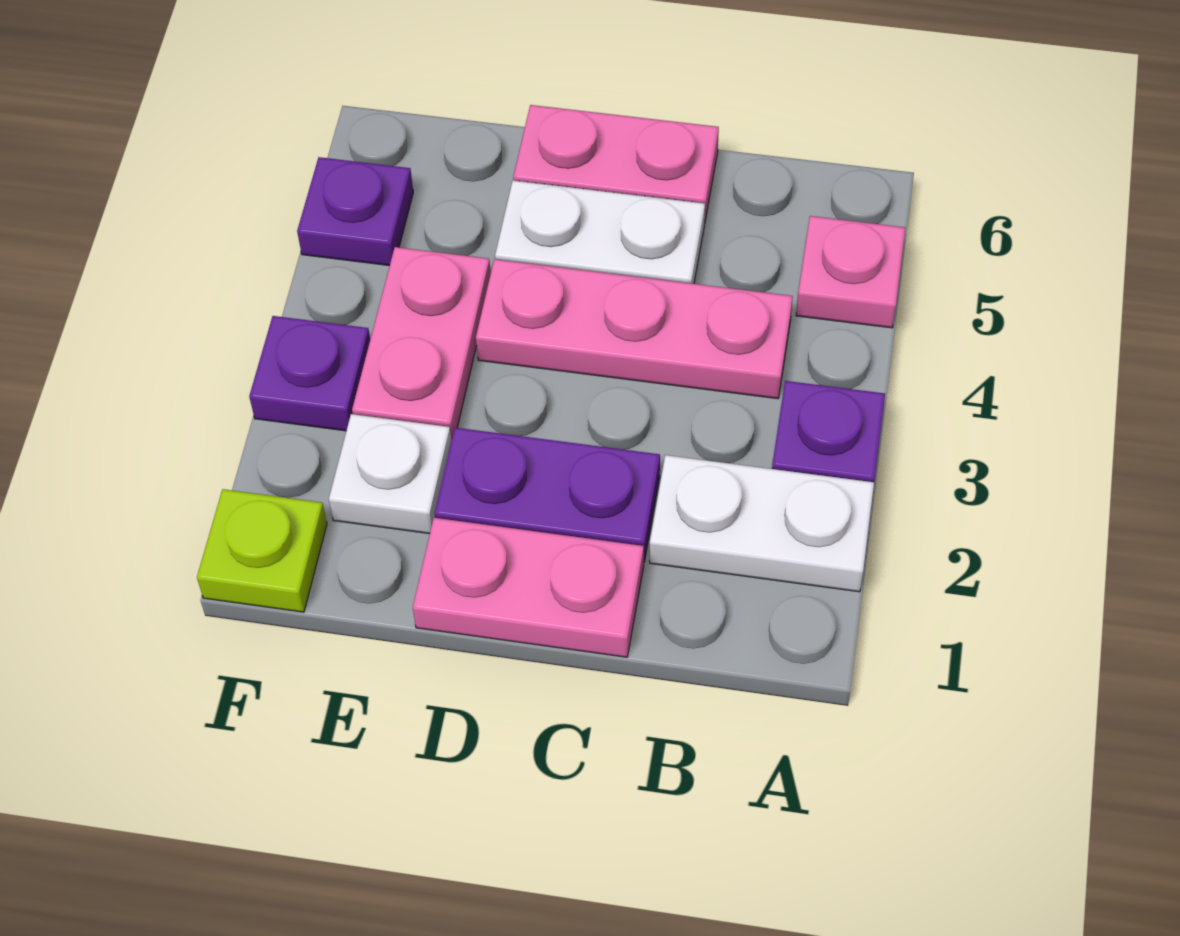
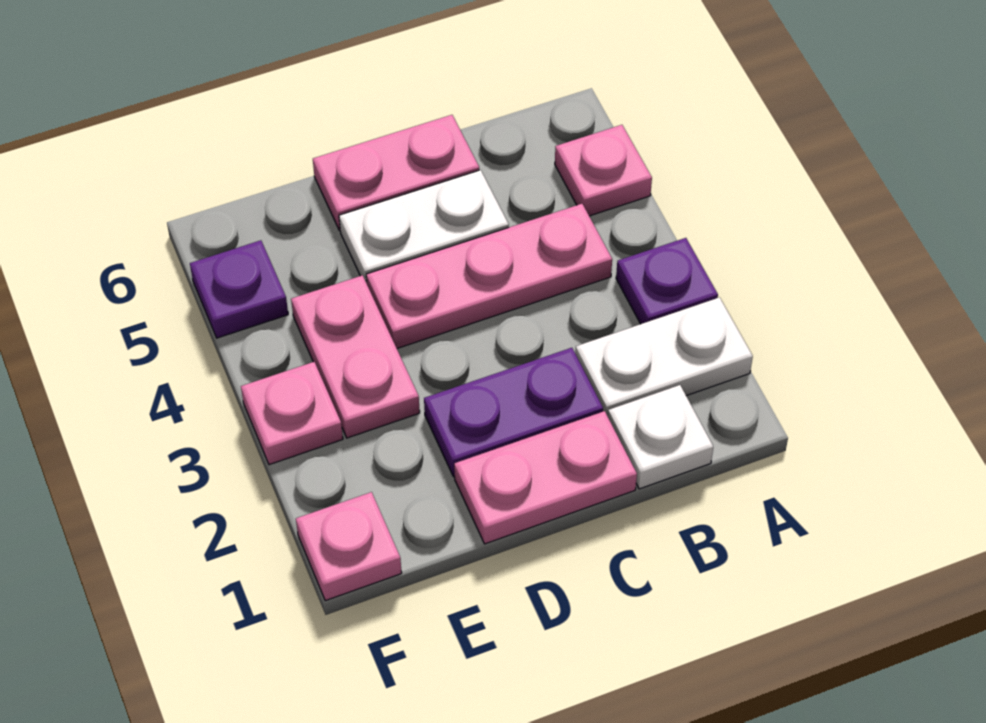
white plate E2 level 1 -> white plate B1 level 1
lime plate F1 level 1 -> pink plate F1 level 1
purple plate F3 level 1 -> pink plate F3 level 1

